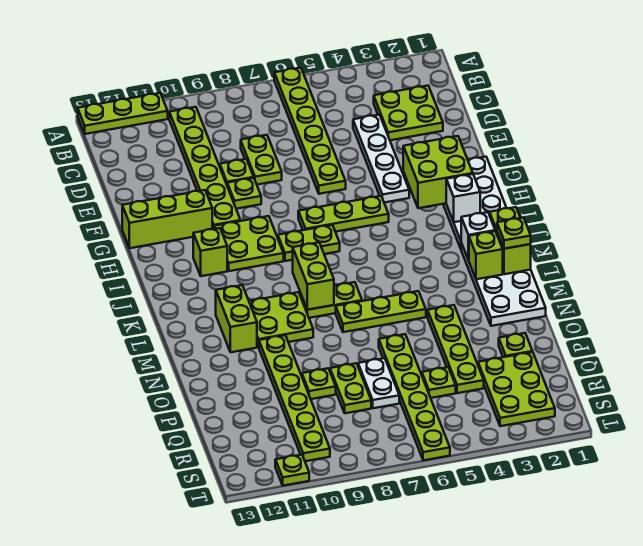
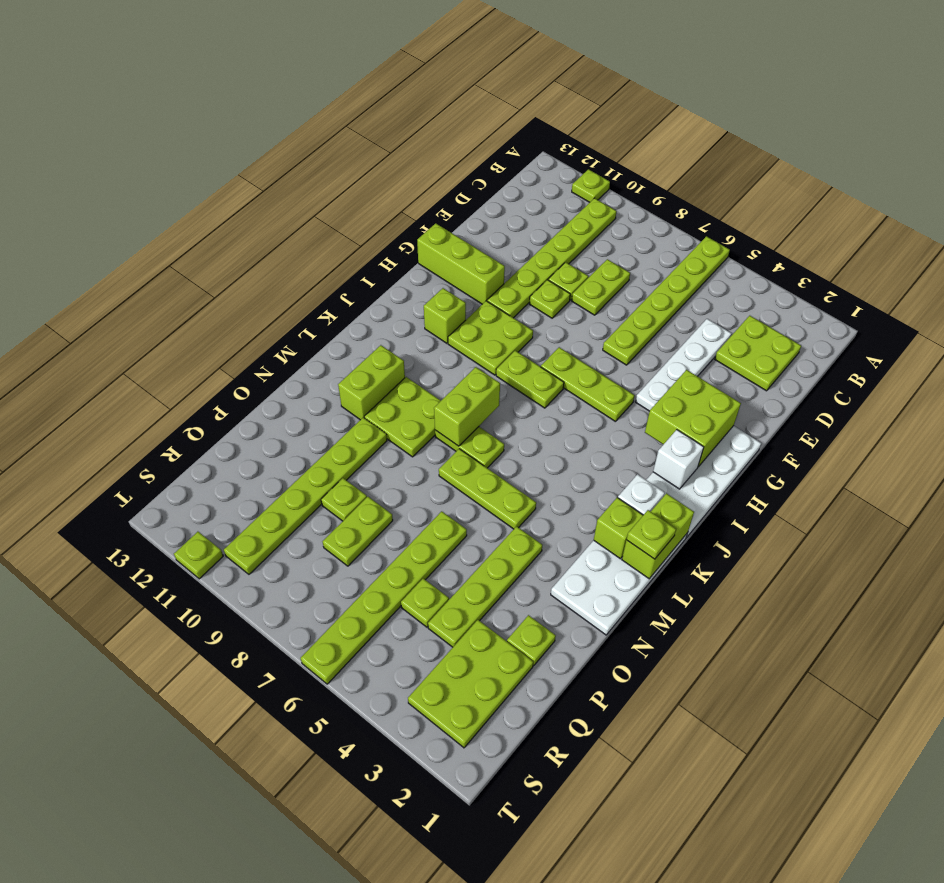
lime plate A11:A13 level 1 -> lime plate A11 level 1
white plate P7:Q7 level 1 -> none

